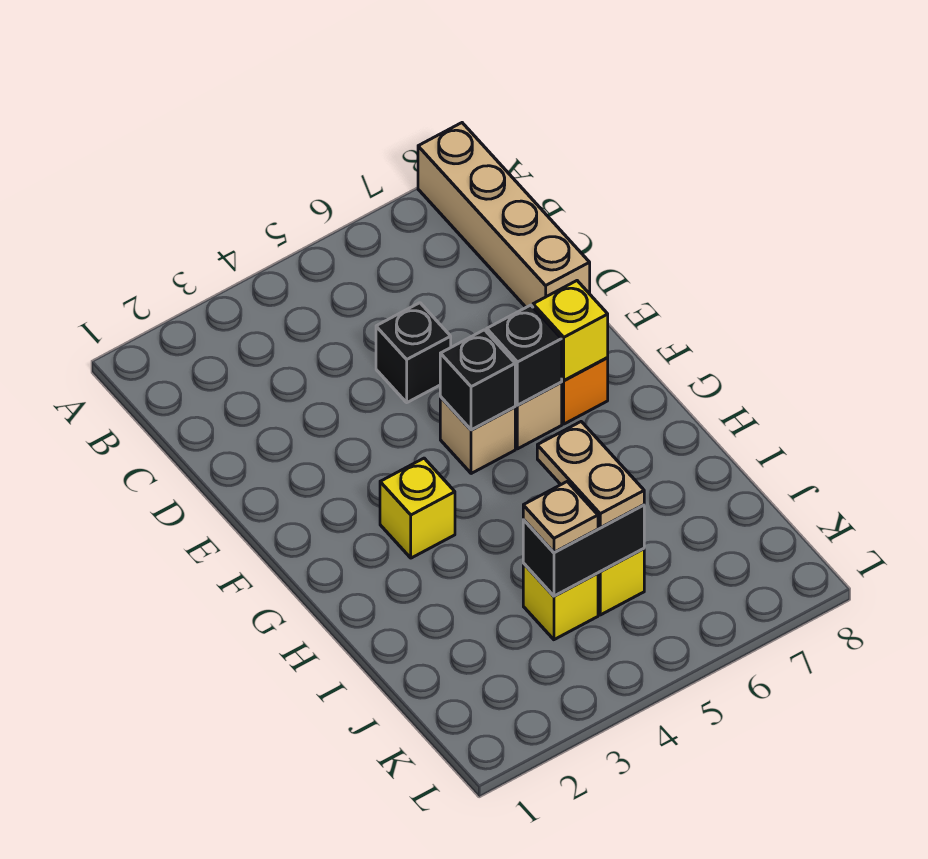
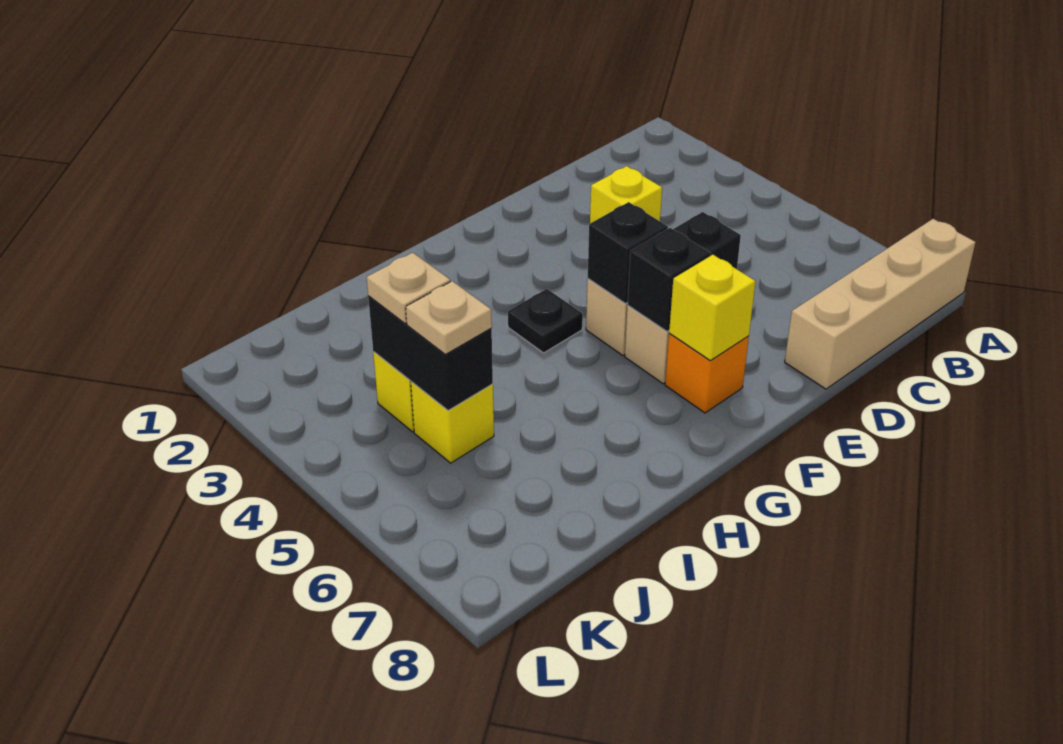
yellow brick G3 level 1 -> yellow brick D3 level 1
none -> black plate G4 level 1
tan plate I5:J5 level 3 -> tan plate J5 level 3

